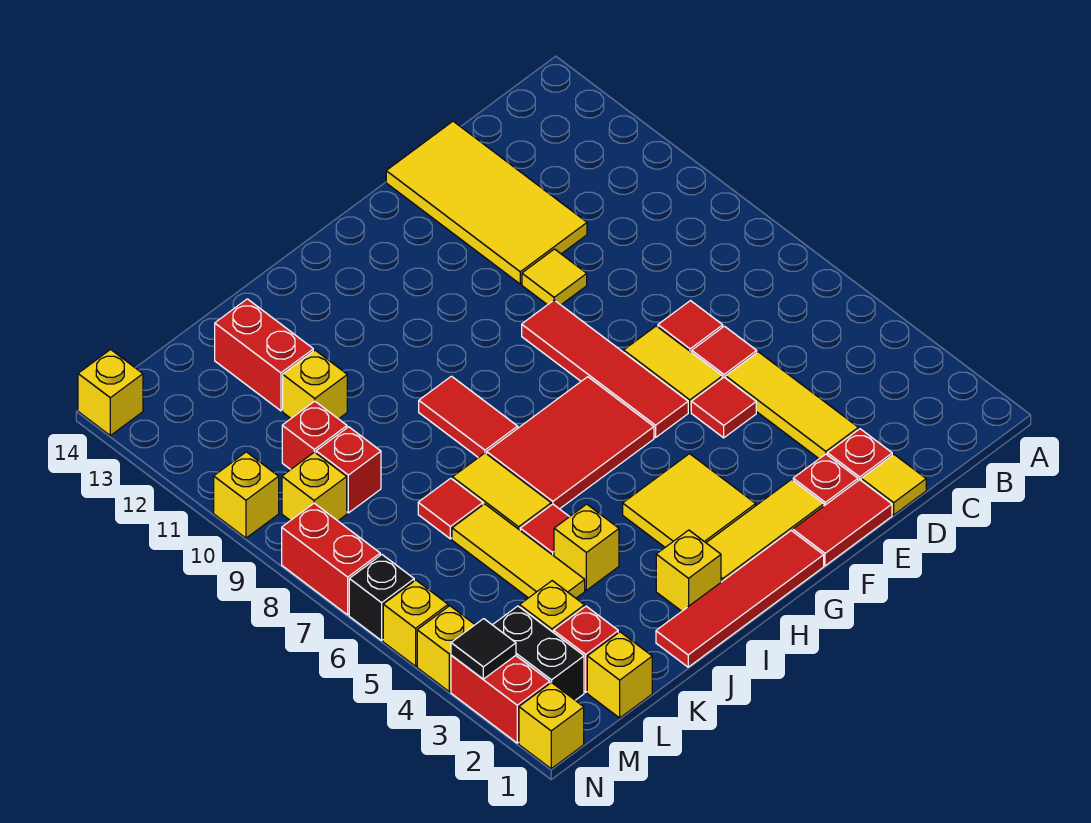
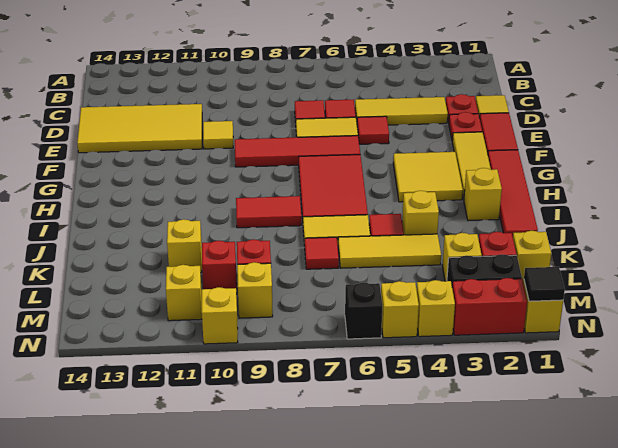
red brick K12:K13 level 1 -> none
black tile N3 level 2 -> black tile N1 level 2
red brick N7:N8 level 1 -> none
yellow brick N14 level 1 -> yellow brick M11 level 1

